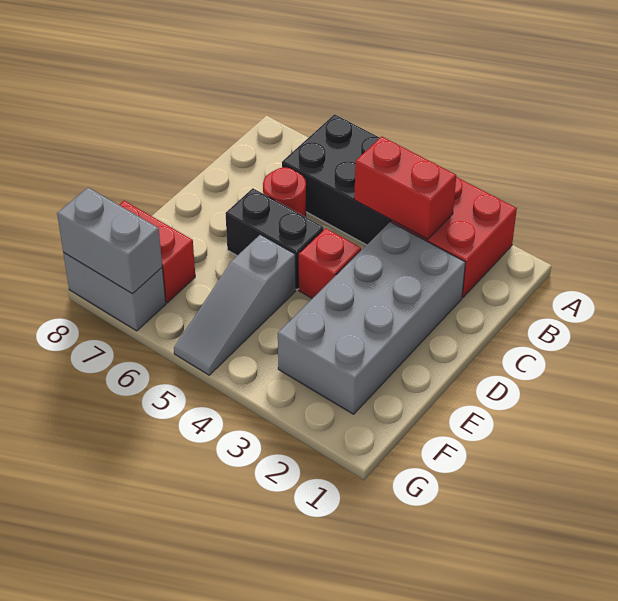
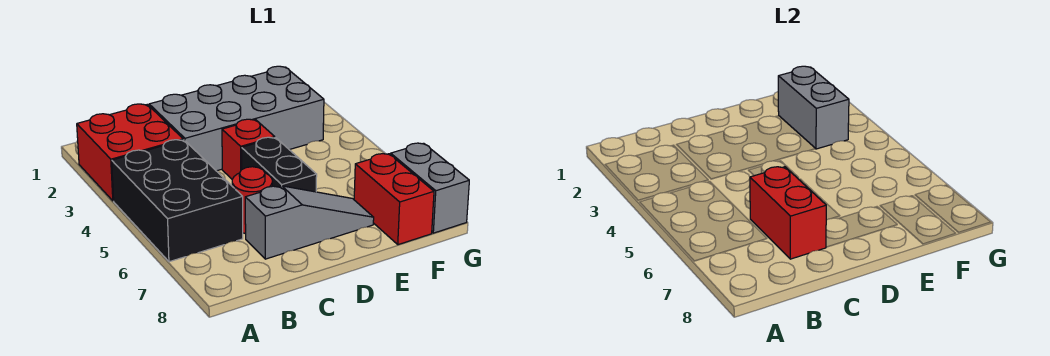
red brick B3:B4 level 2 -> red brick C6:C7 level 2
grey slope E5:G5 level 1 top E -> grey slope C7:E7 level 1 top C
grey brick G7:G8 level 2 -> grey brick F2:F3 level 2

